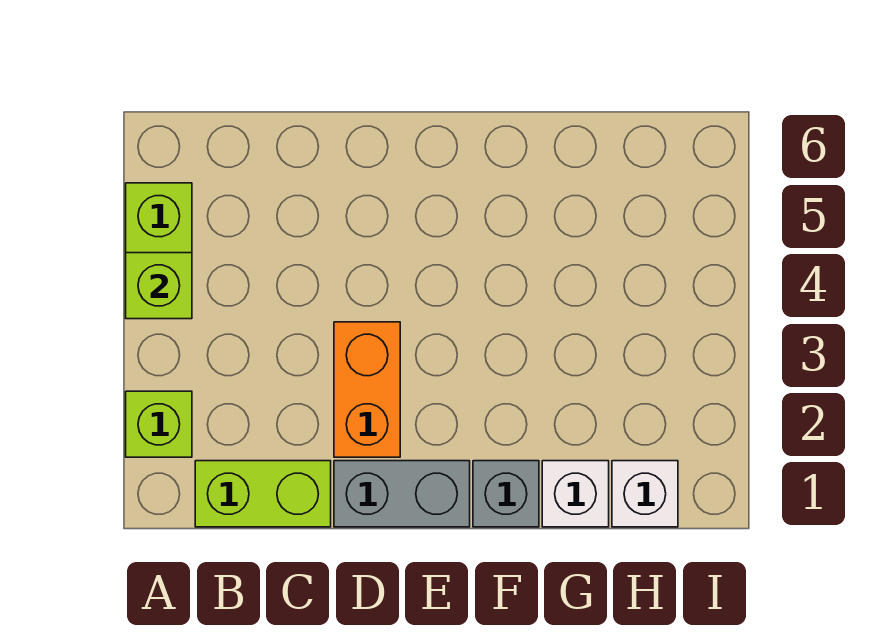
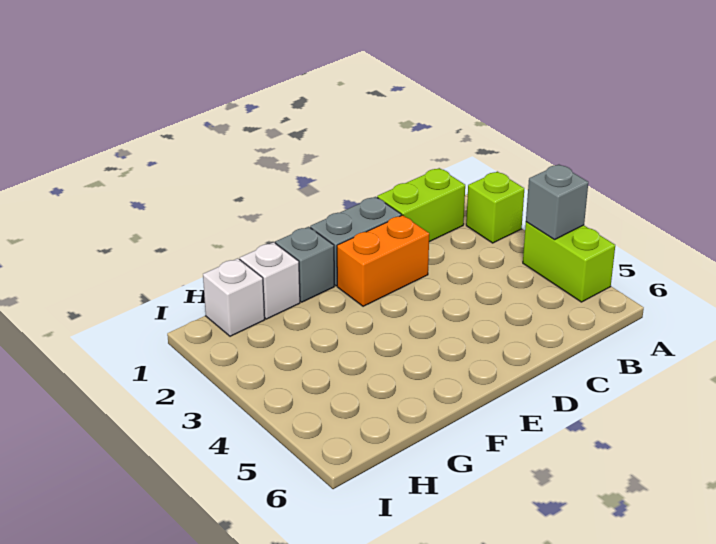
lime brick A4 level 2 -> grey brick A4 level 2
orange brick D2:D3 level 1 -> orange brick D2:E2 level 1

